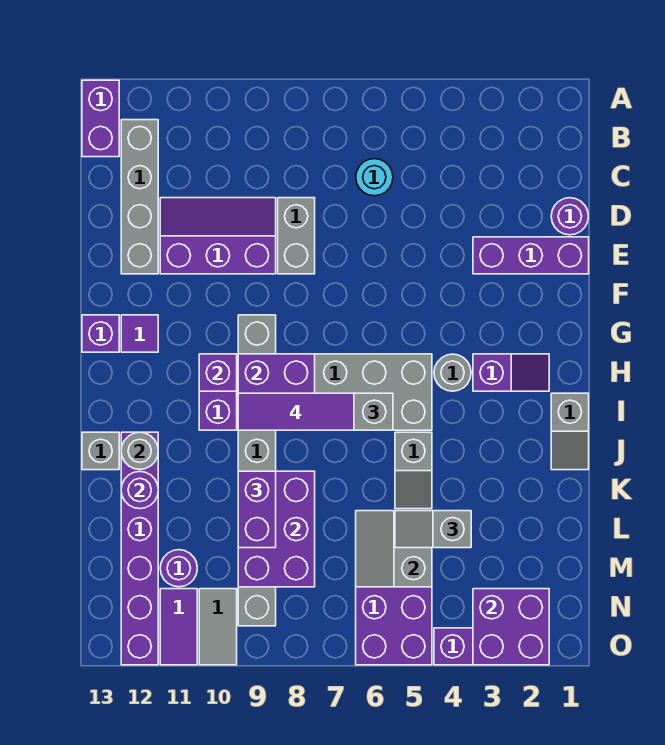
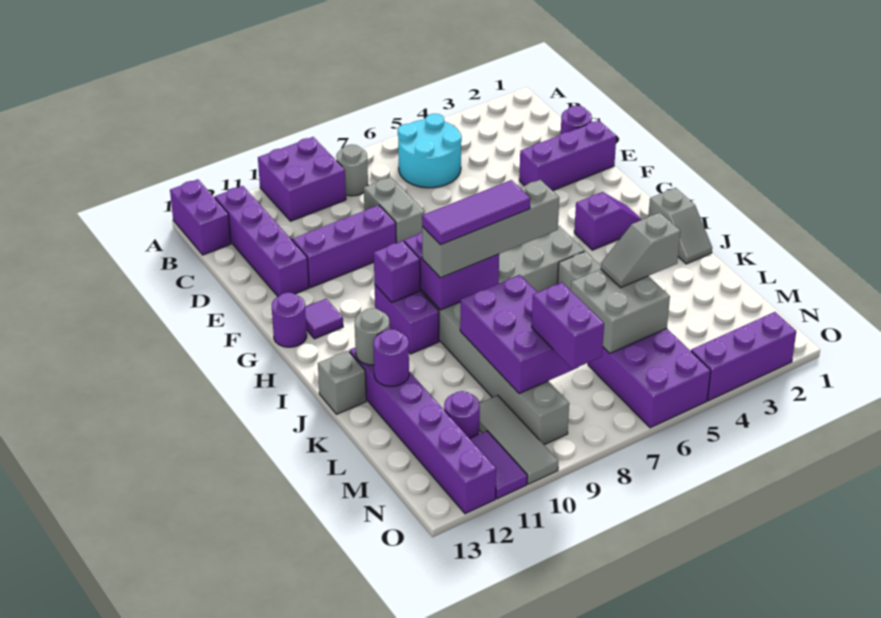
grey brick B12:E12 level 1 -> purple brick B12:E12 level 1
cyan round brick C6 level 1 -> cyan round brick B5:C6 level 1
purple brick G13 level 1 -> purple round brick G13 level 1
grey round brick H4 level 1 -> grey round brick B8 level 1
purple brick K9:L9 level 3 -> purple brick M8:N8 level 3
grey slope L5:M6 level 2 top 5 -> grey brick L5:M6 level 2
purple brick N2:O3 level 2 -> purple brick A9:B10 level 1
grey tile N10:O10 level 1 -> grey tile M10:O10 level 1

